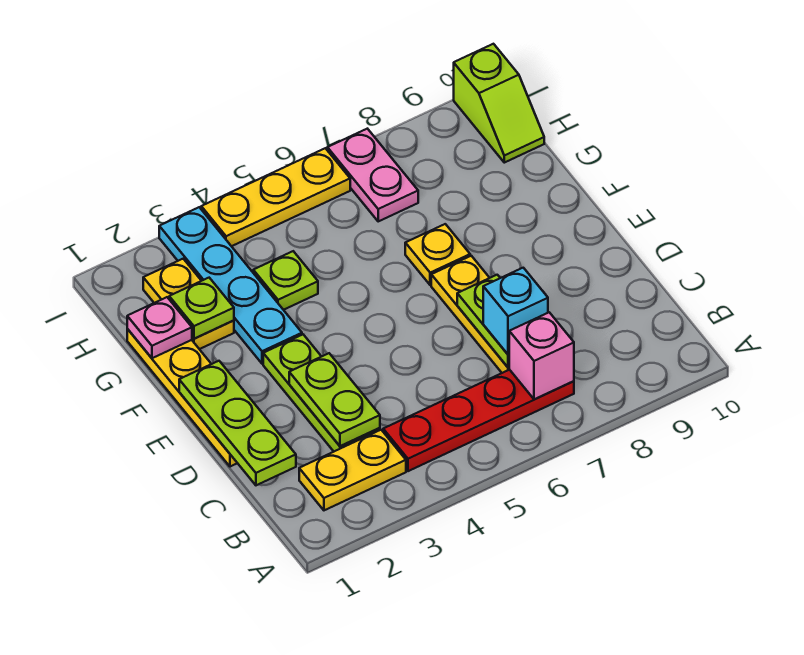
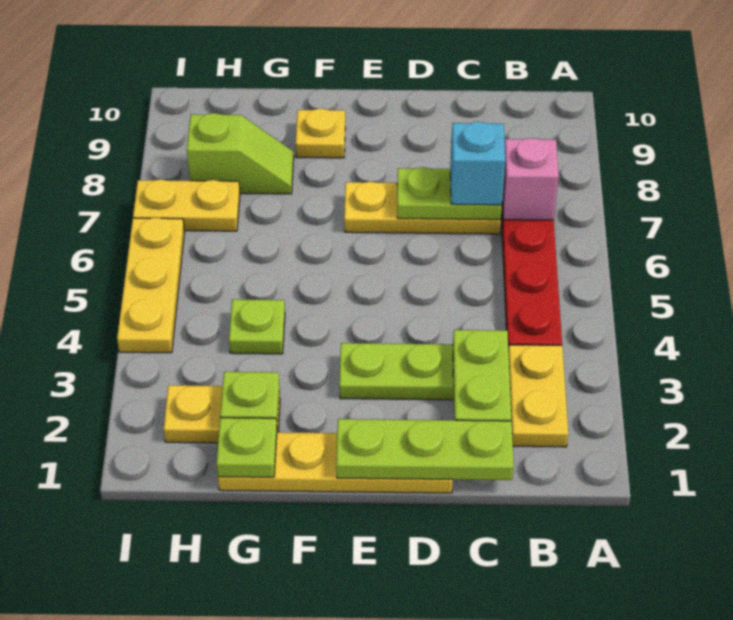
lime plate C3:D3 level 2 -> lime plate C2:C3 level 2
cyan plate F3:I3 level 1 -> none
yellow plate F7 level 1 -> yellow plate F9 level 1
pink plate G1 level 2 -> lime plate G1 level 2
pink plate H7:I7 level 1 -> yellow plate H7:I7 level 1
lime slope H10:I10 level 1 top I -> lime slope G8:H8 level 1 top H

